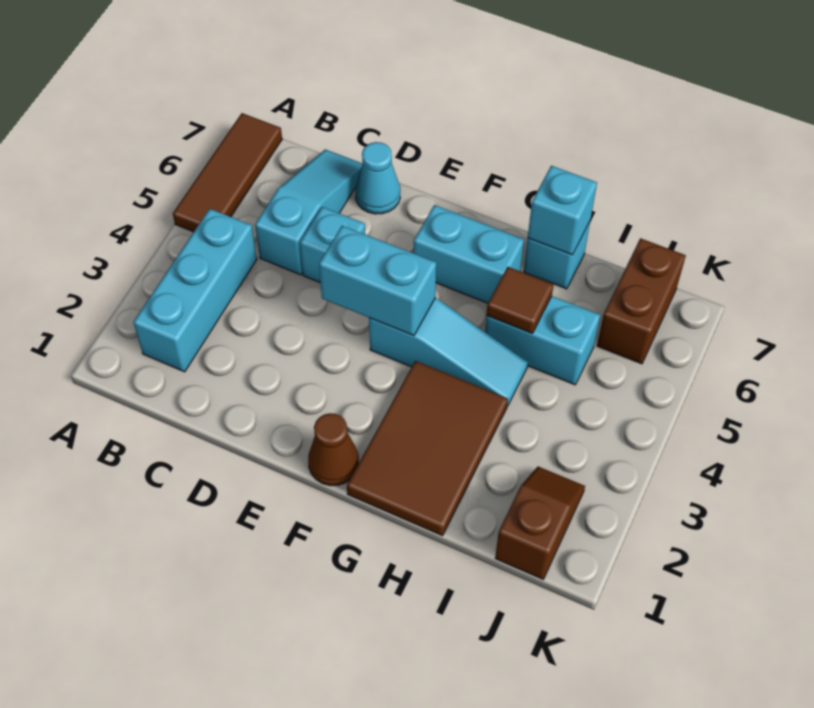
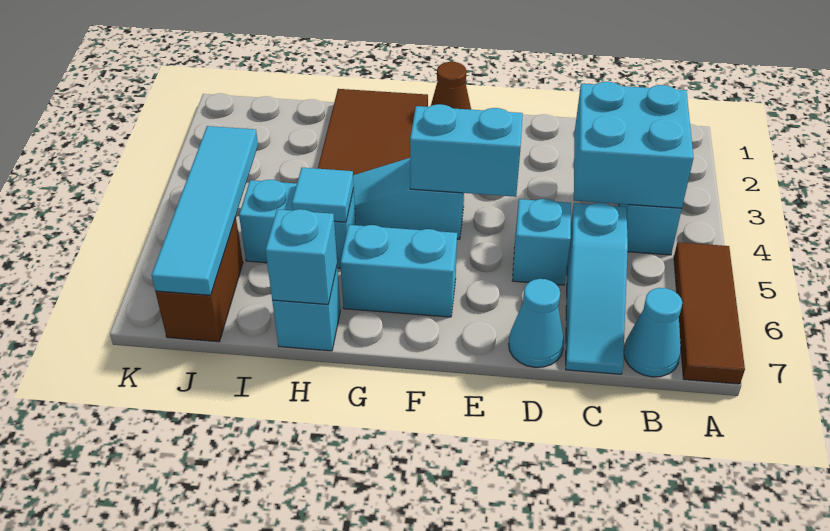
none -> cyan brick B3:C4 level 2
none -> cyan cone B7 level 1
brown tile H5 level 2 -> cyan tile H5 level 2
brown slope J1:J2 level 1 top 1 -> none
none -> cyan tile J4:J7 level 2

